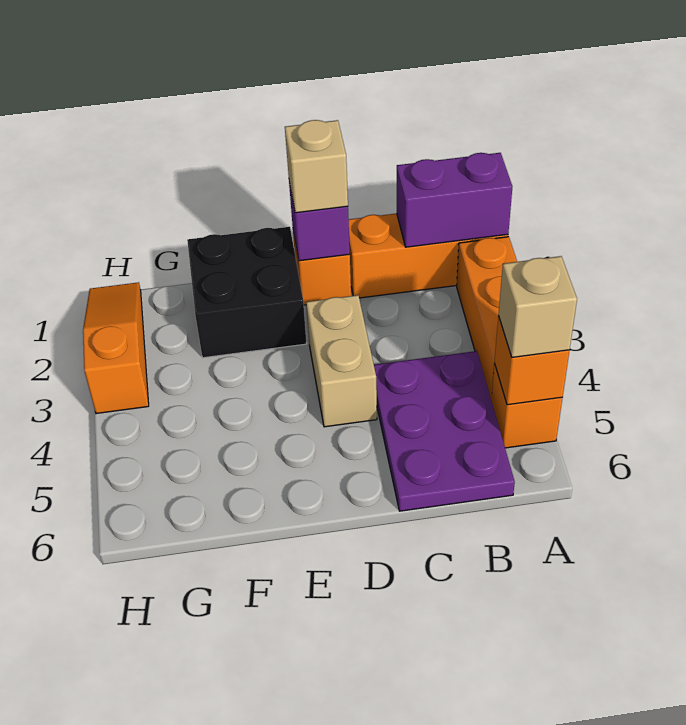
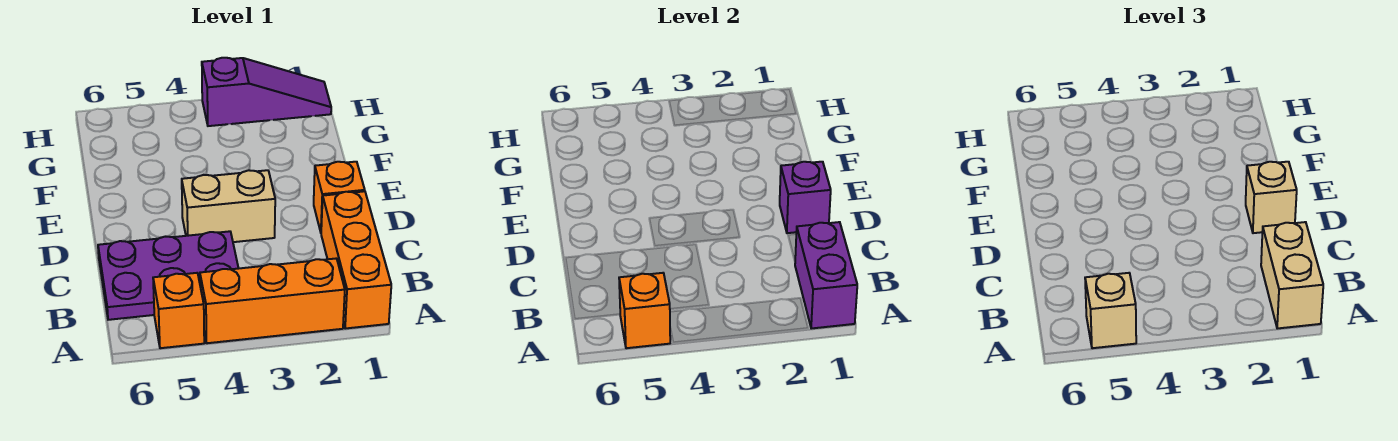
none -> tan brick A1:B1 level 3
black brick E1:F2 level 1 -> none
orange slope H1:H3 level 1 top 3 -> purple slope H1:H3 level 1 top 3

